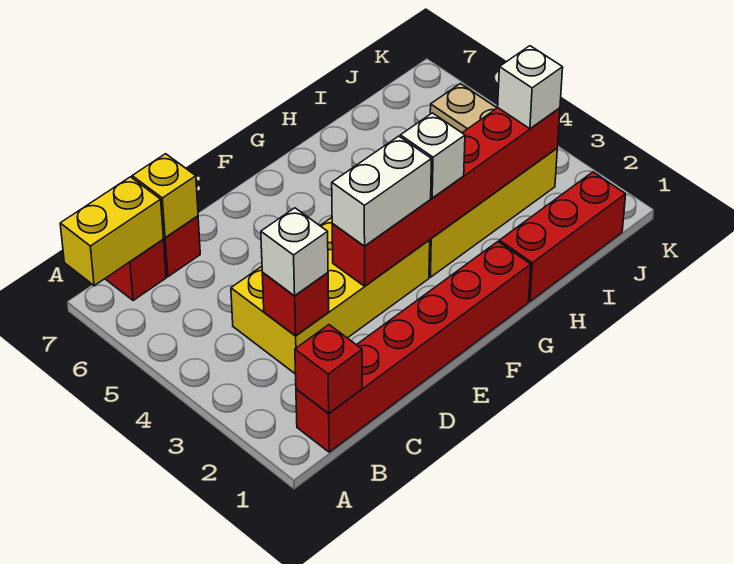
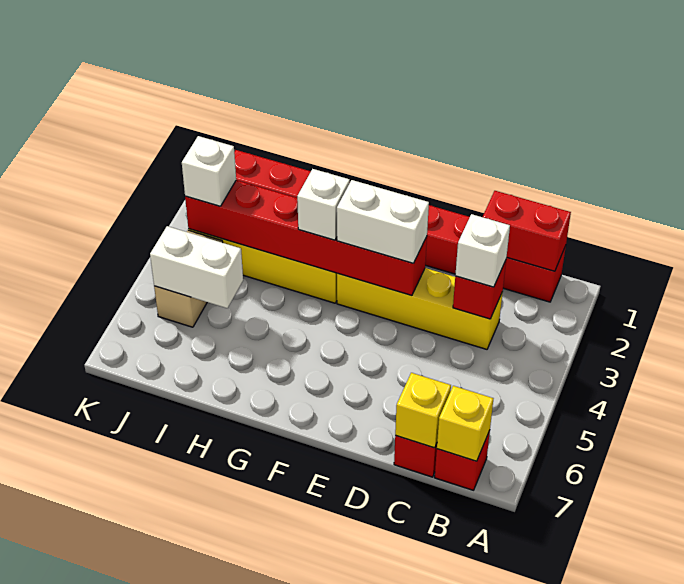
yellow brick A7:B7 level 2 -> yellow brick B7 level 2
red brick B1 level 2 -> red brick B1:C1 level 2
yellow brick C3:F4 level 1 -> yellow brick C3:F3 level 1
none -> white brick I5:J5 level 2

